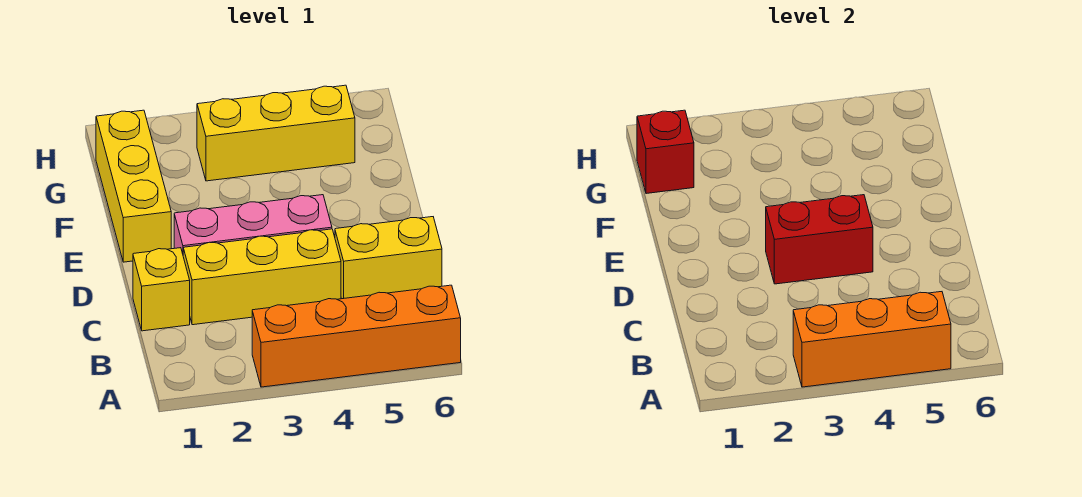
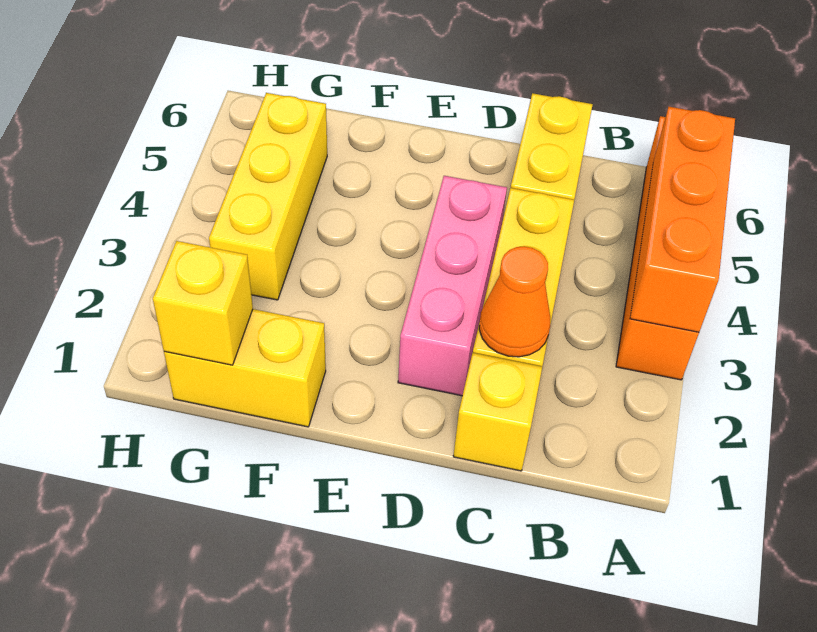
none -> orange cone C2 level 2
red brick D3:D4 level 2 -> none
yellow brick E1:G1 level 1 -> yellow brick F1:G1 level 1
red brick G1 level 2 -> yellow brick G1 level 2

